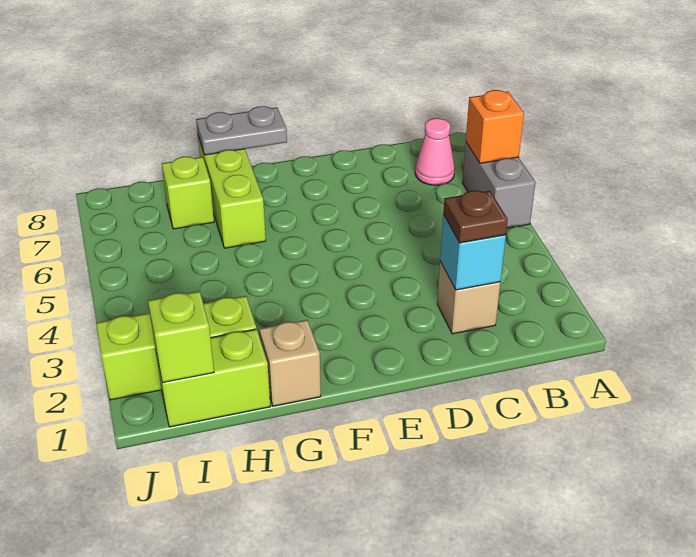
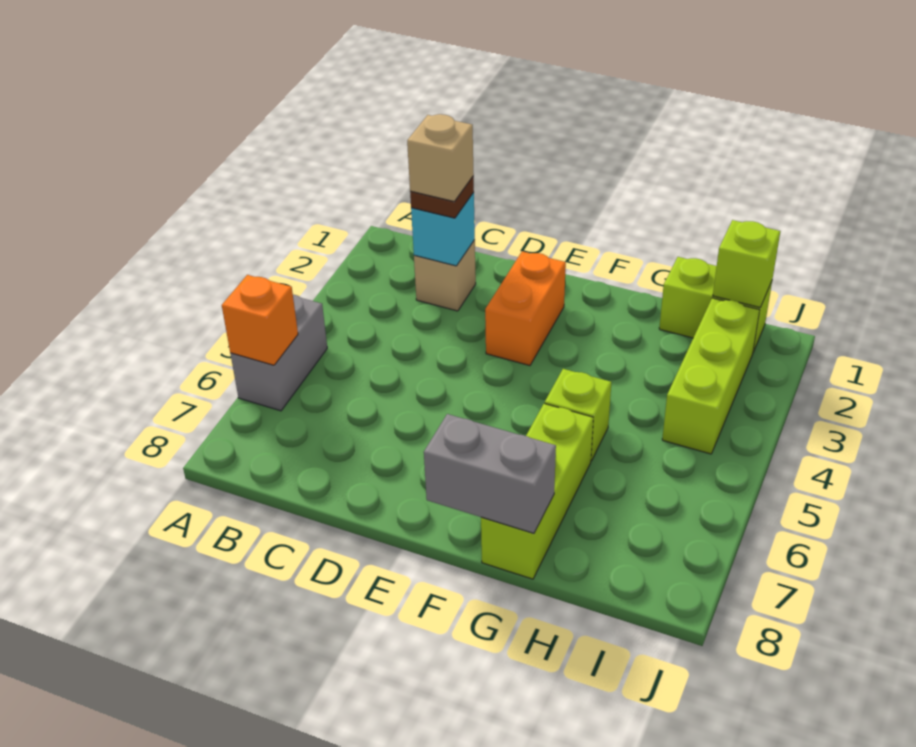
pink cone B7 level 1 -> none
none -> orange brick E2:E3 level 1
grey plate F8:G8 level 2 -> grey brick F8:G8 level 2
tan brick G1 level 1 -> tan brick C2 level 4
lime brick H2:J2 level 1 -> lime brick I2:I4 level 1
lime brick H7 level 1 -> lime brick G5 level 1

